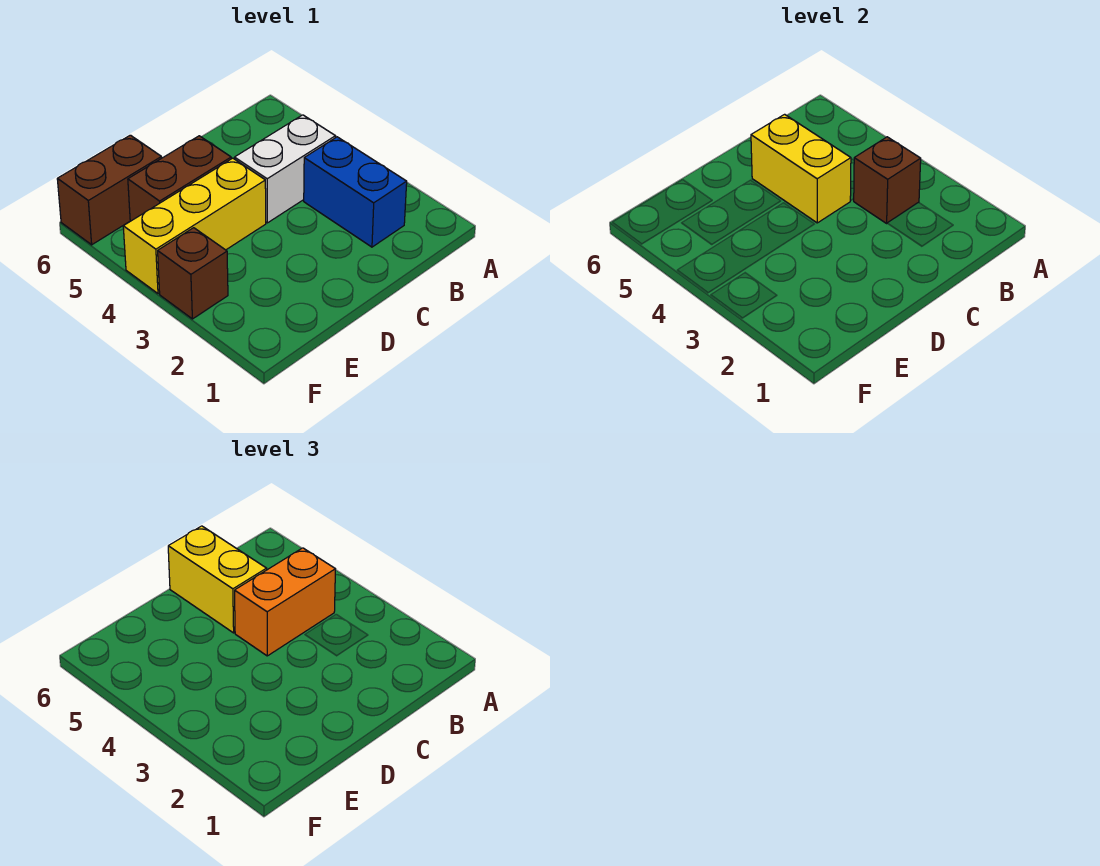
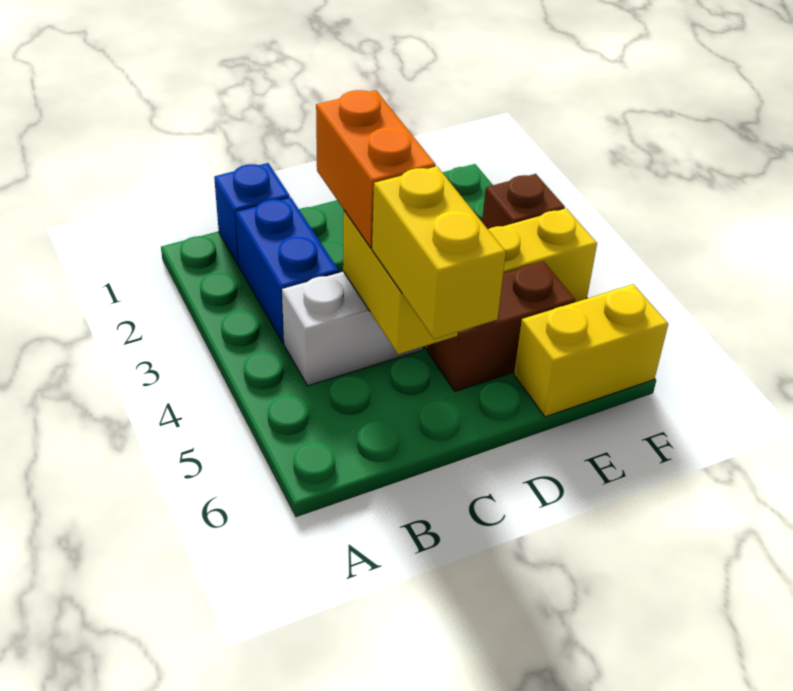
none -> blue brick B1 level 1
brown brick B3 level 2 -> none
orange brick B4:C4 level 3 -> orange brick C3:C4 level 3
brown brick E6:F6 level 1 -> yellow brick E6:F6 level 1

